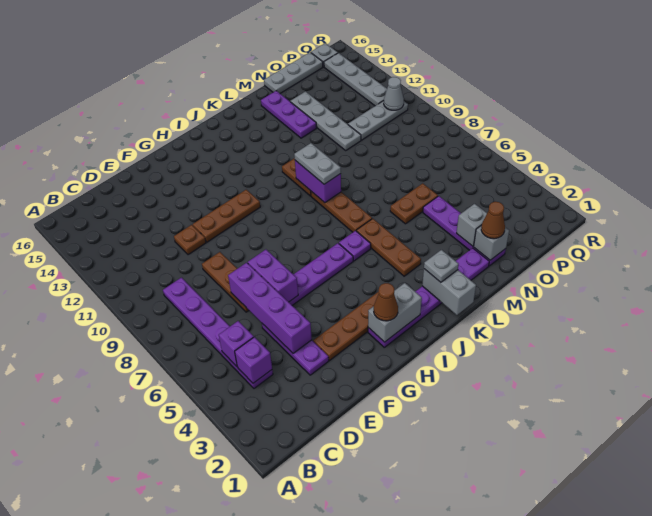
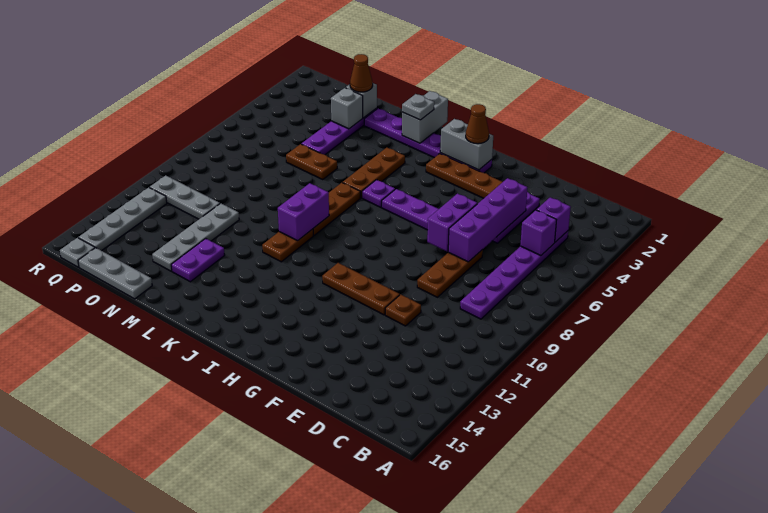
grey plate K9:K10 level 3 -> none
purple plate M13:M15 level 1 -> purple plate M13:M14 level 1
grey cone Q11 level 2 -> none

